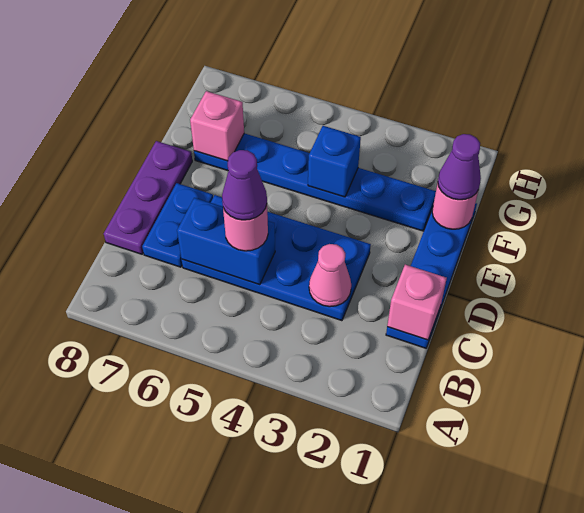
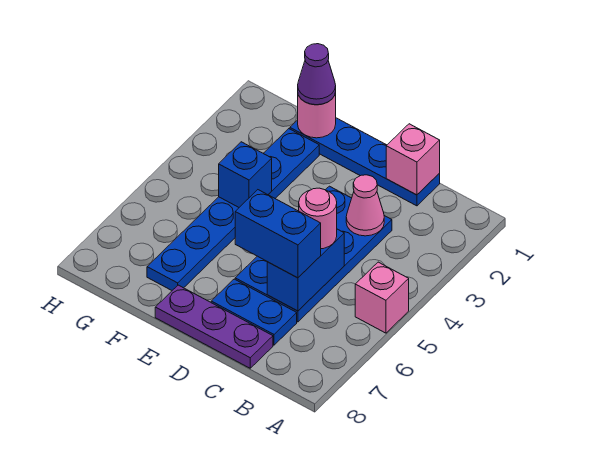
purple cone C5 level 4 -> none
none -> blue brick C6:D6 level 3
pink brick F7 level 2 -> pink brick A5 level 1

